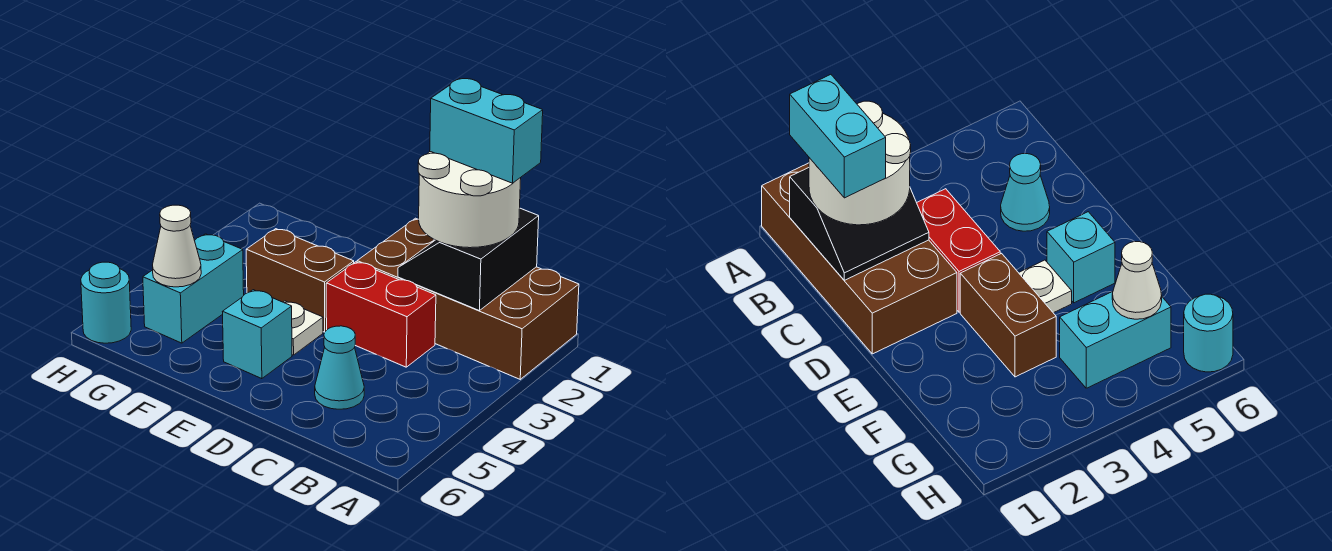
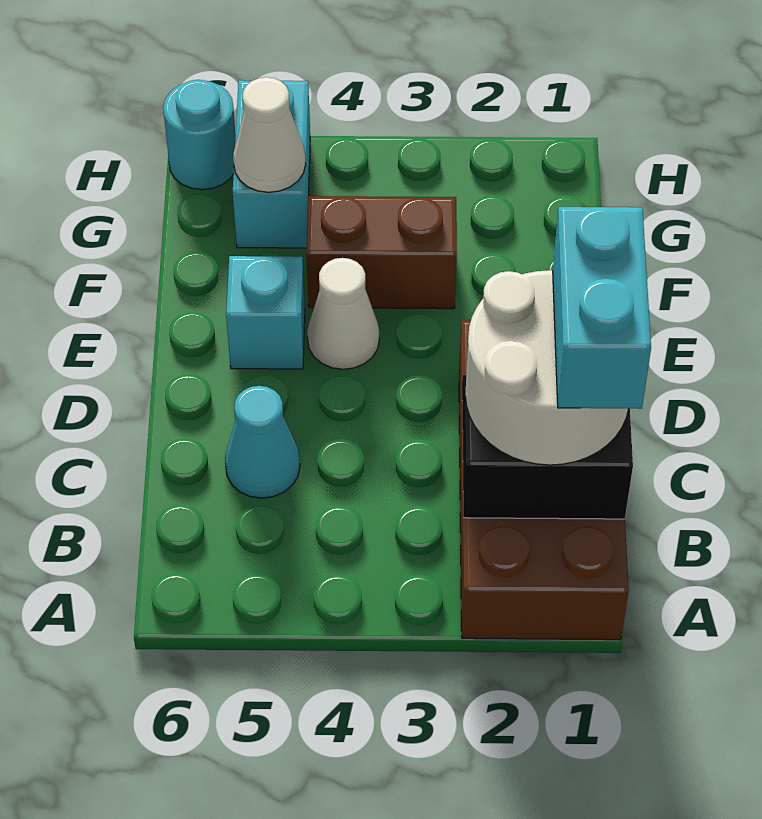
red brick C3:D3 level 1 -> none
brown brick E3:F3 level 1 -> brown brick F3:F4 level 1
white plate E4 level 1 -> white cone E4 level 1
cyan brick G4:G5 level 1 -> cyan brick G5:H5 level 1

